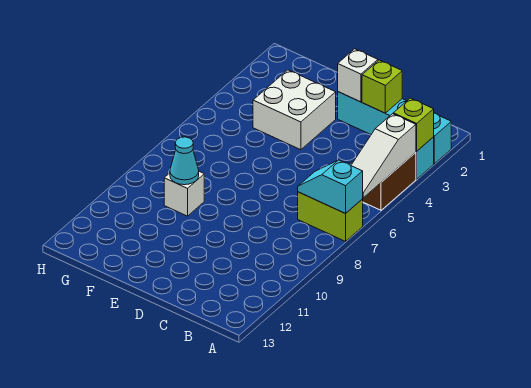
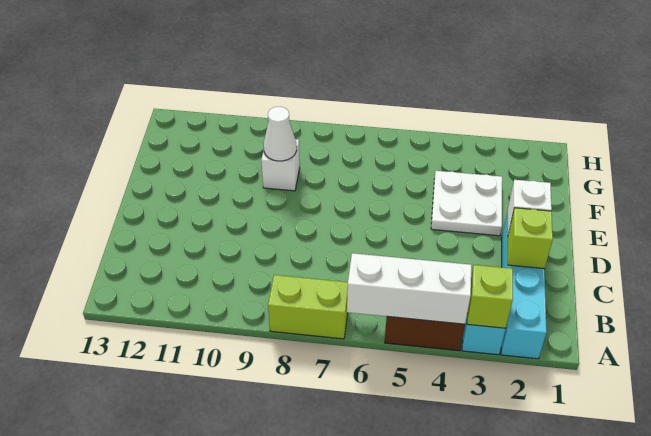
white slope A4:A6 level 2 top 4 -> white brick A4:A6 level 2
lime brick A7:B7 level 1 -> lime brick A7:A8 level 1
cyan slope A7:B7 level 2 top A -> none
white brick E3:F4 level 1 -> white plate E3:F4 level 1
cyan cone F9 level 2 -> white cone F9 level 2

